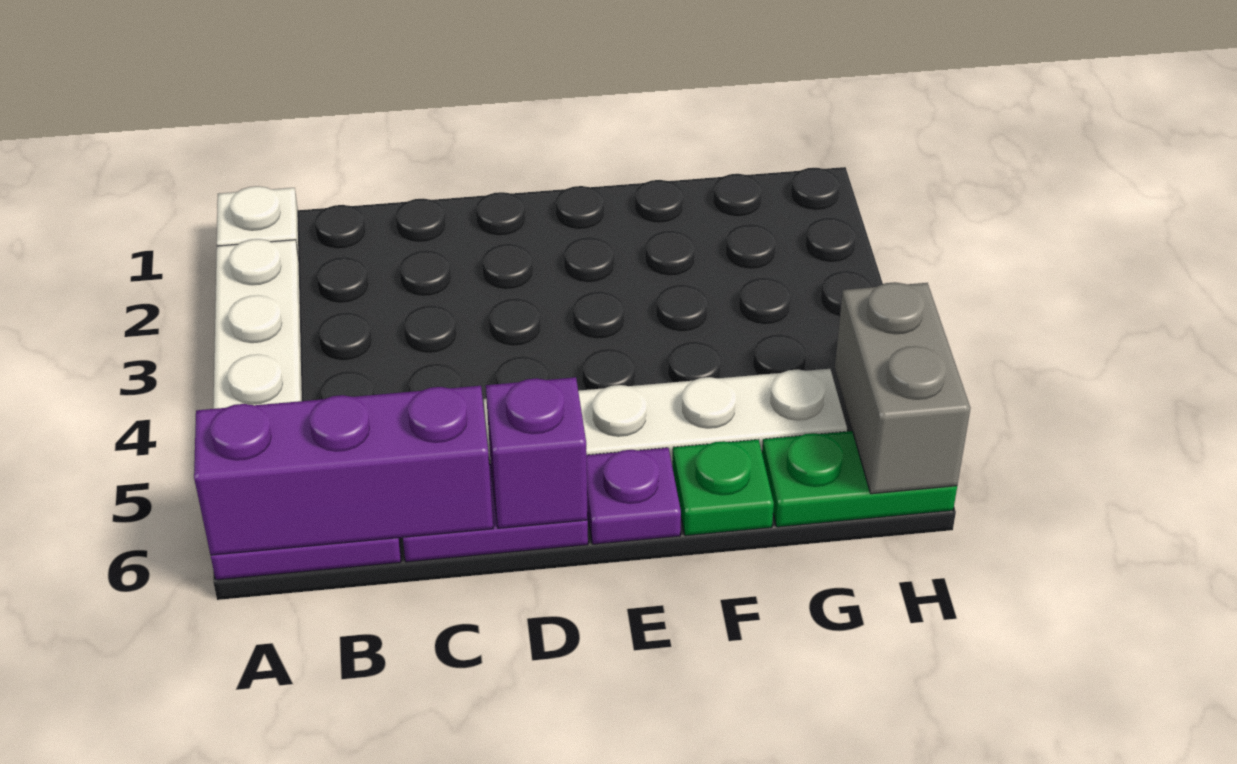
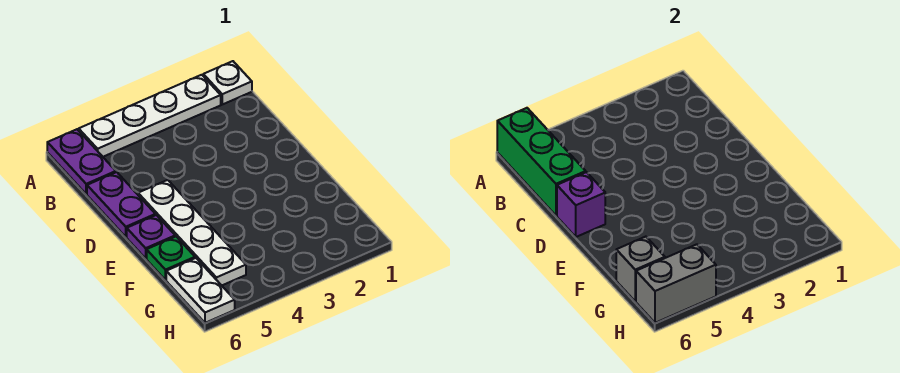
purple brick A6:C6 level 2 -> green brick A6:C6 level 2
green plate G6:H6 level 1 -> white plate G6:H6 level 1
none -> grey brick G6 level 2

